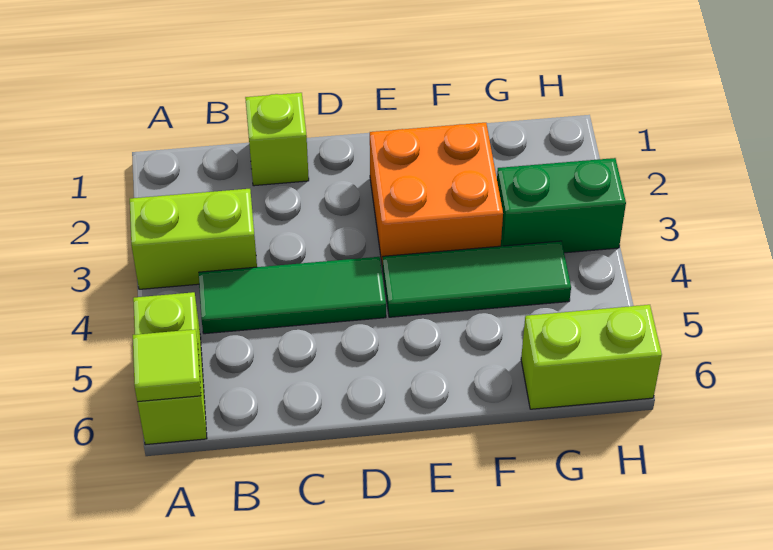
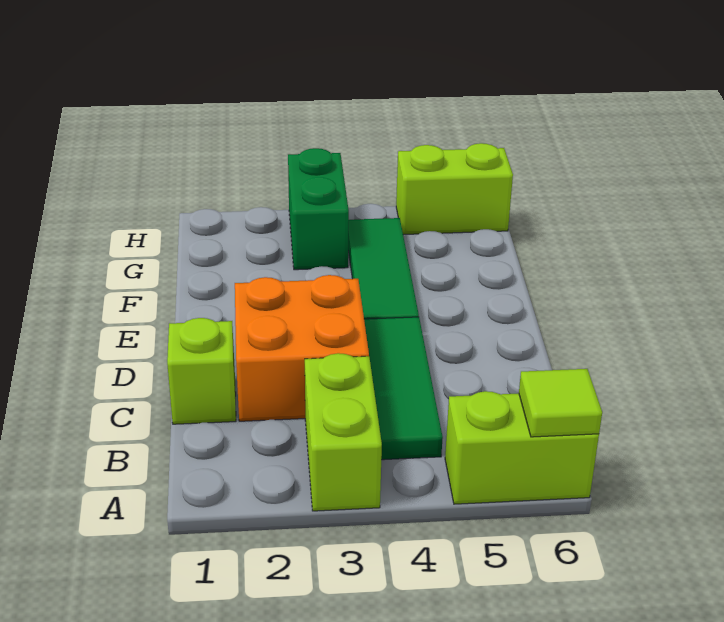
orange brick E2:F3 level 1 -> orange brick C2:D3 level 1
lime brick G6:H6 level 1 -> lime brick H5:H6 level 1

